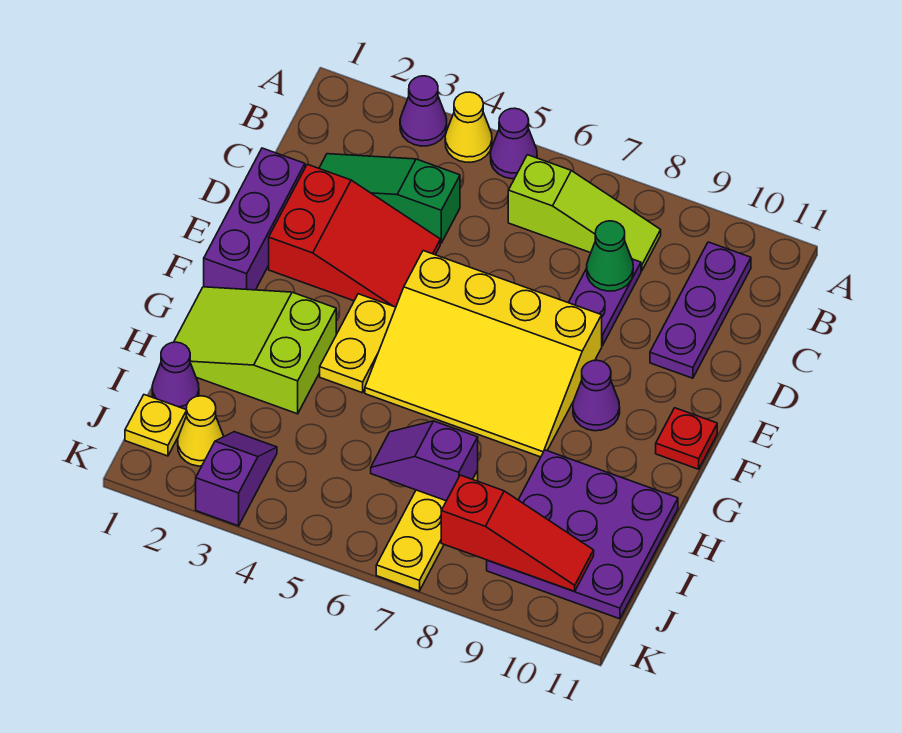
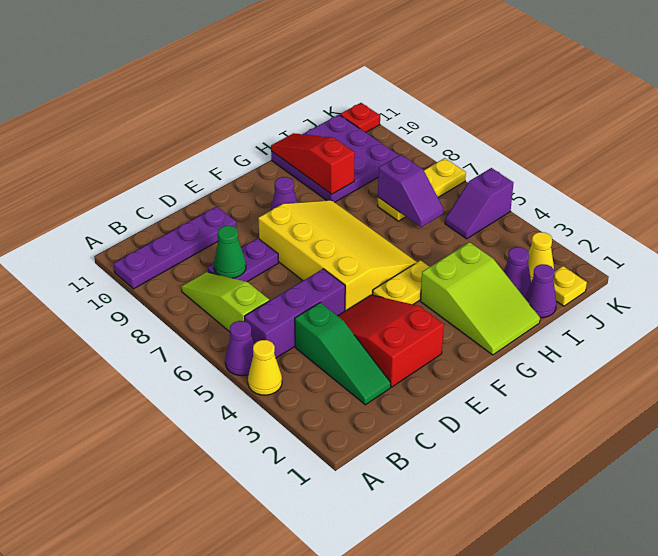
purple cone A3 level 1 -> purple cone I2 level 1
purple plate B10:D10 level 1 -> purple plate A10:D10 level 1
purple brick D1:F1 level 1 -> purple brick B5:D5 level 1
red plate F11 level 1 -> red plate K11 level 1
purple slope J3:K3 level 1 top K -> purple slope J5:K5 level 1 top K
red slope J8:J10 level 2 top 8 -> red slope H9:H11 level 2 top 9

